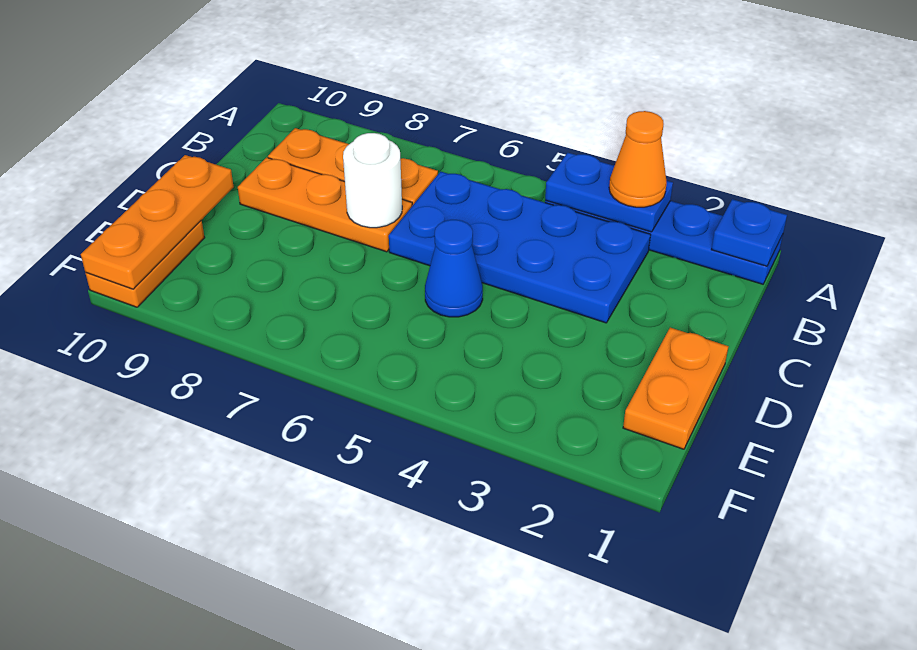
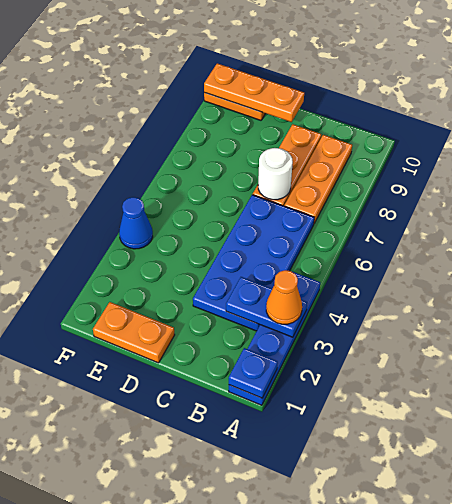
blue plate A3:A4 level 2 -> blue plate A3:B3 level 2
blue cone D5 level 1 -> blue cone F4 level 1

